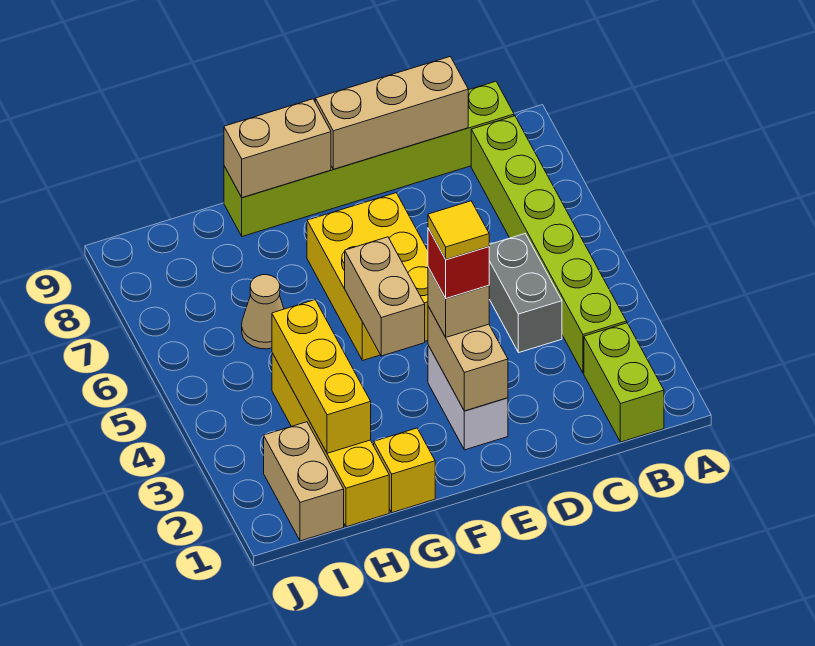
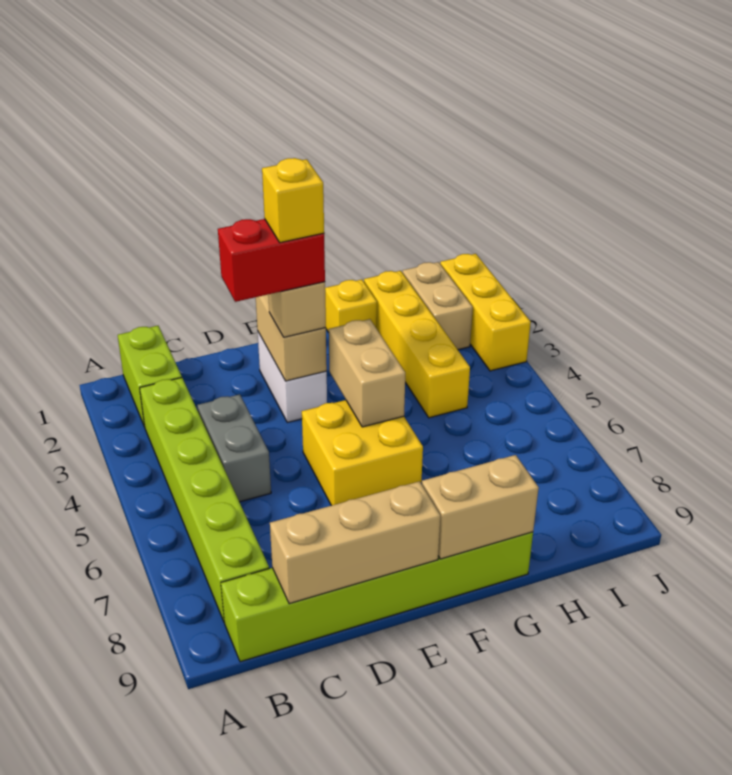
red brick E3 level 4 -> red brick D3:E3 level 4
yellow tile E3 level 5 -> yellow brick E3 level 5
yellow brick E5:F7 level 1 -> yellow brick E5:F6 level 1
yellow brick H2:H4 level 2 -> yellow brick J1:J3 level 1
tan cone H6 level 1 -> none

